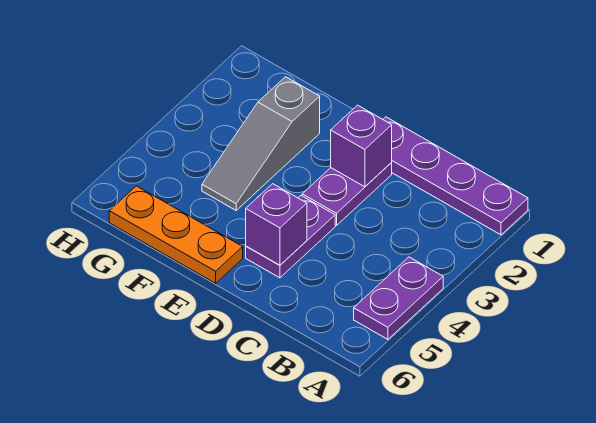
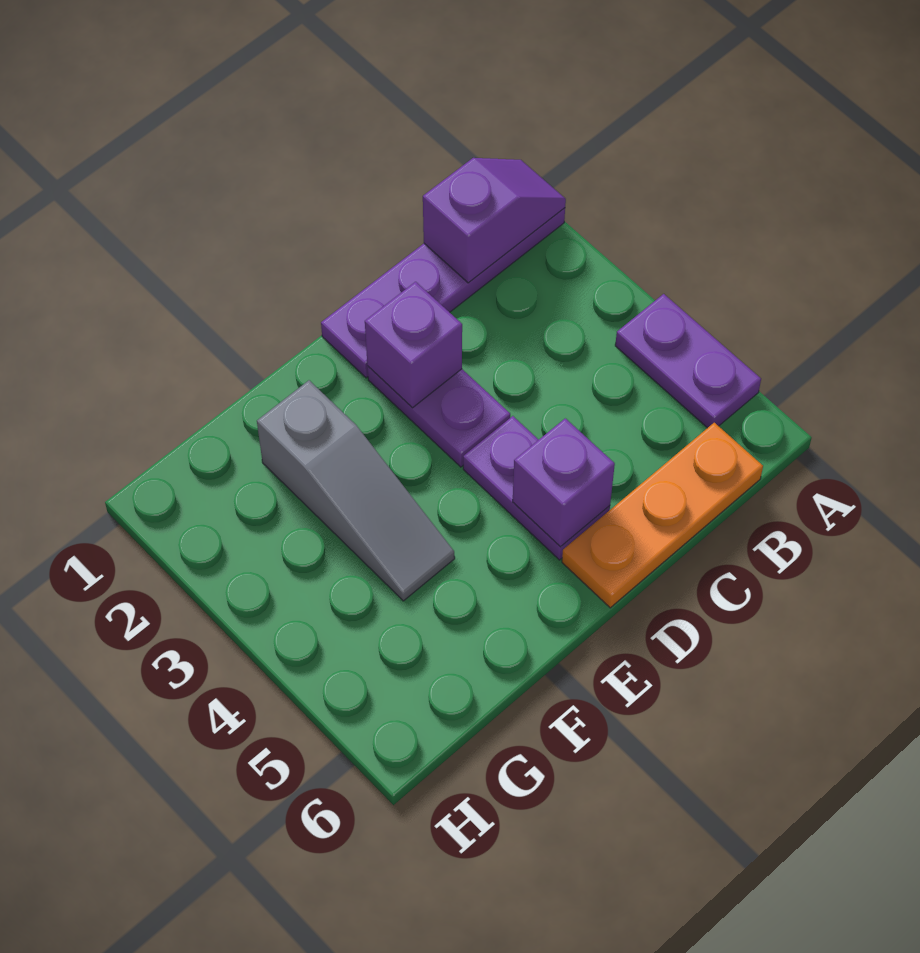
none -> purple slope A1:B1 level 2 top B
orange plate E6:G6 level 1 -> orange plate B6:D6 level 1

